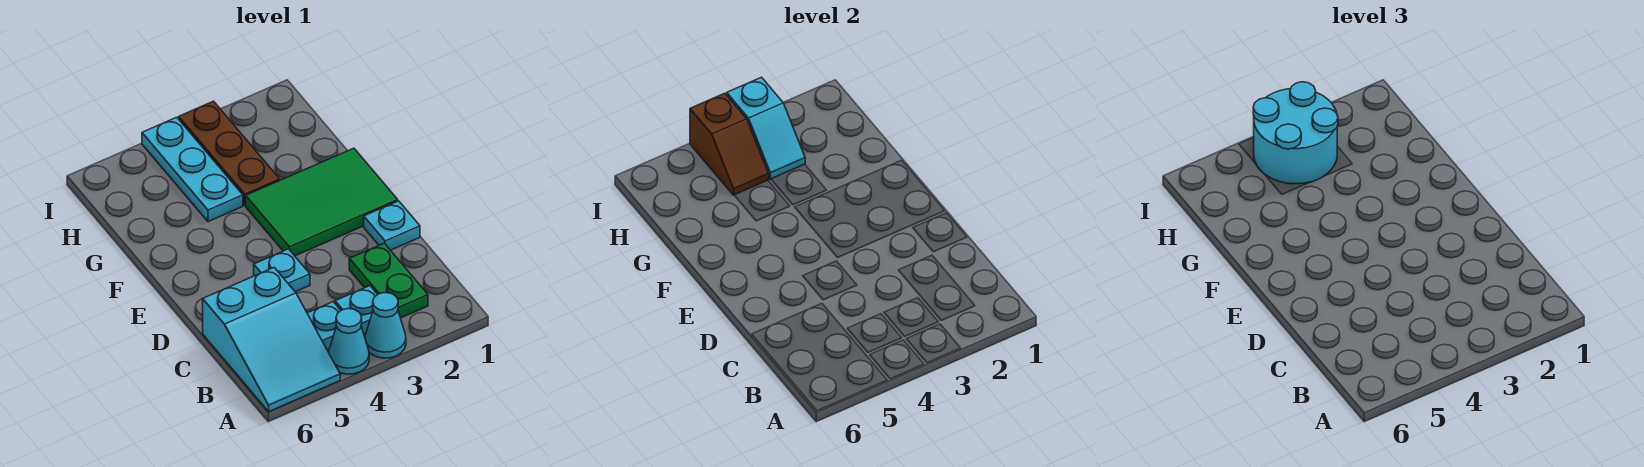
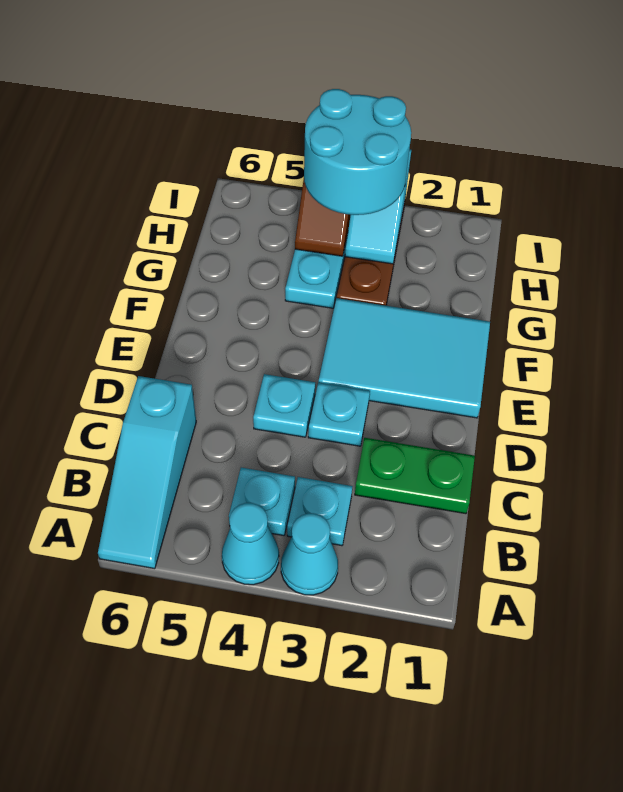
cyan slope A5:C6 level 1 top C -> cyan slope A6:C6 level 1 top C
green plate B2:C2 level 1 -> green plate C1:C2 level 1
cyan plate D1 level 1 -> cyan plate D3 level 1
green tile E1:F3 level 1 -> cyan tile E1:F3 level 1

